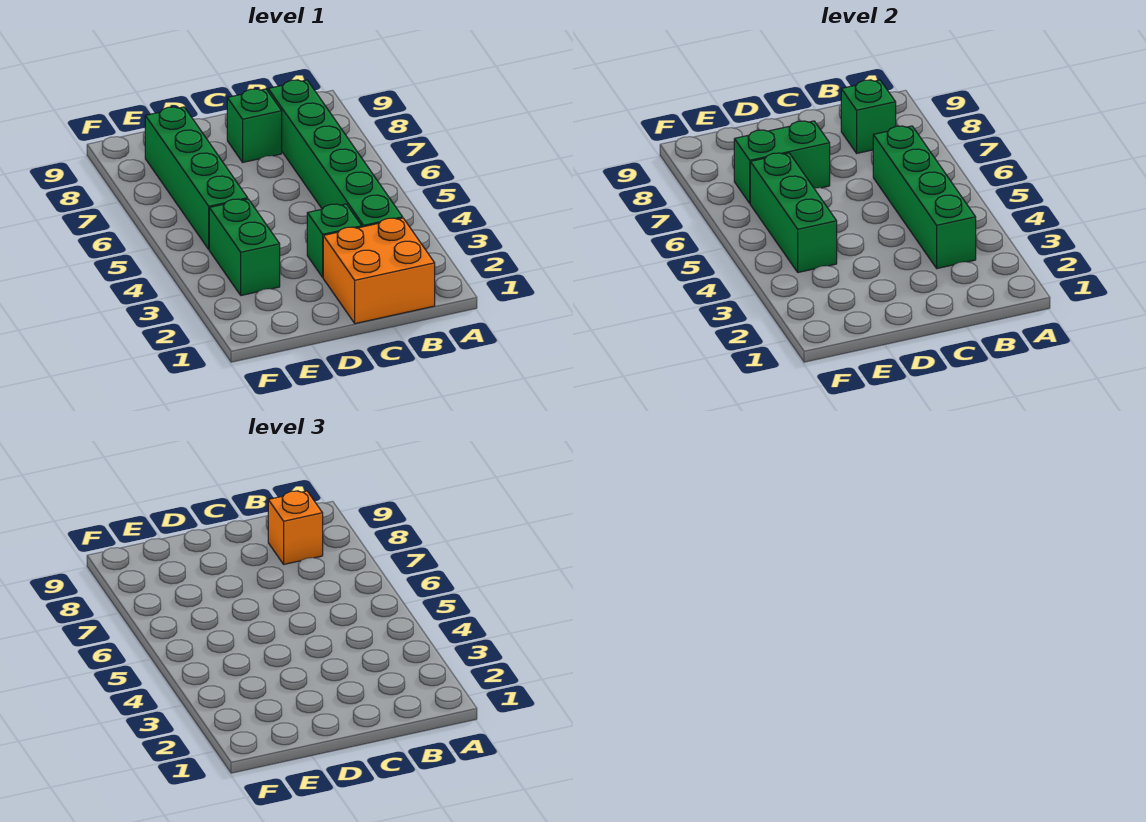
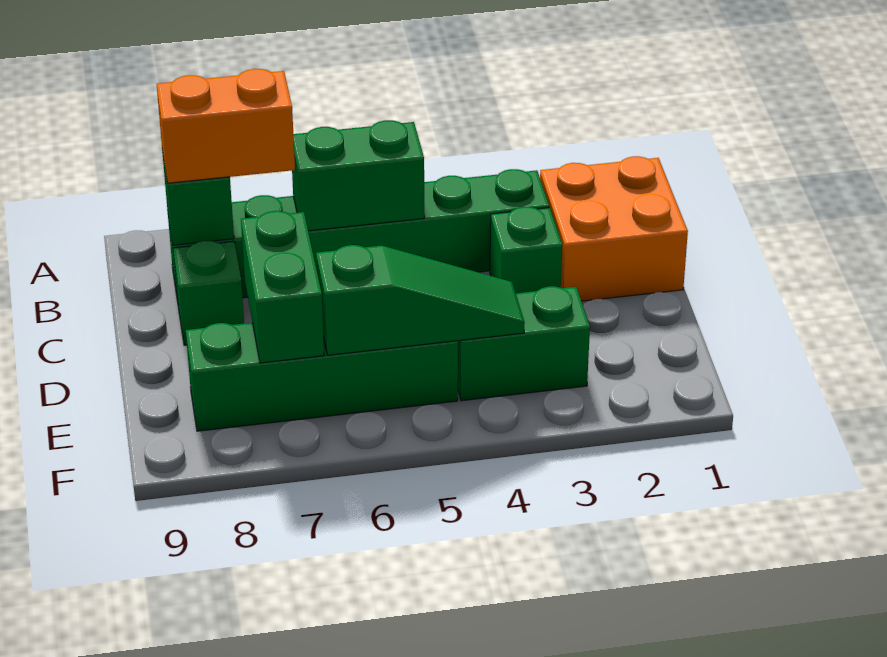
green brick B3:B6 level 2 -> green brick B5:B6 level 2
orange brick B8 level 3 -> orange brick B7:B8 level 3
green brick E4:E6 level 2 -> green slope E4:E6 level 2 top 6

